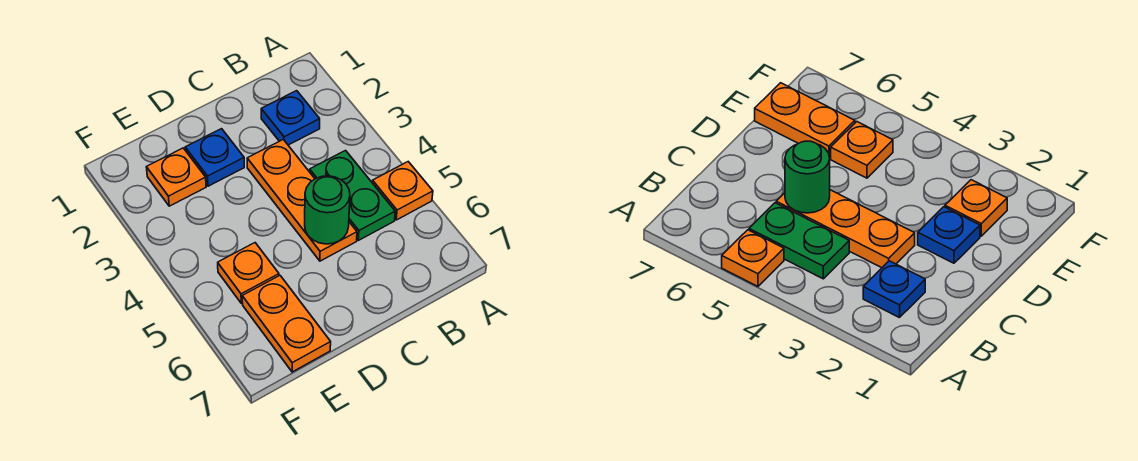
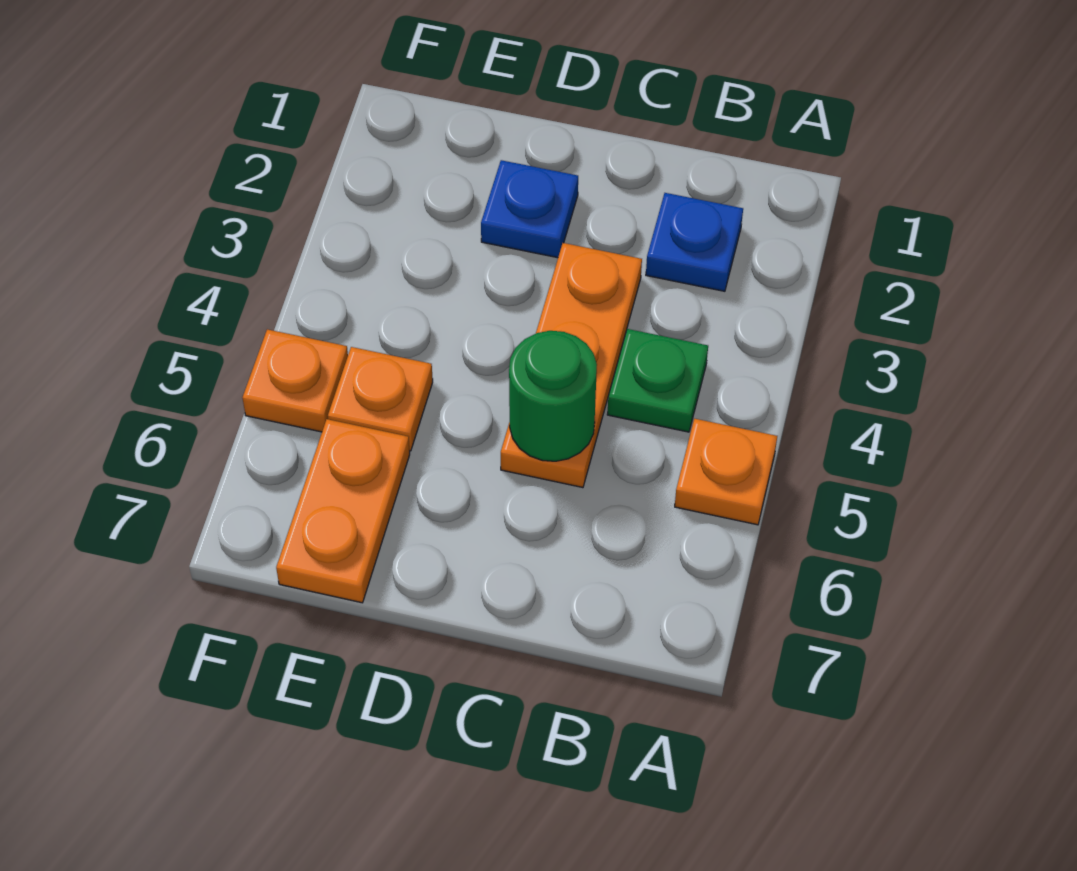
green plate B4:B5 level 1 -> green plate B4 level 1
orange plate E2 level 1 -> orange plate F5 level 1

